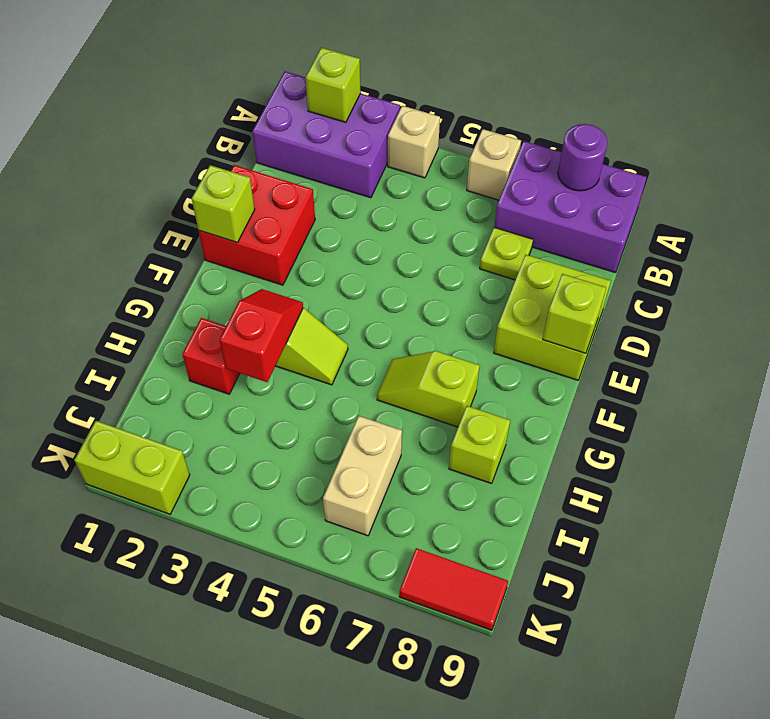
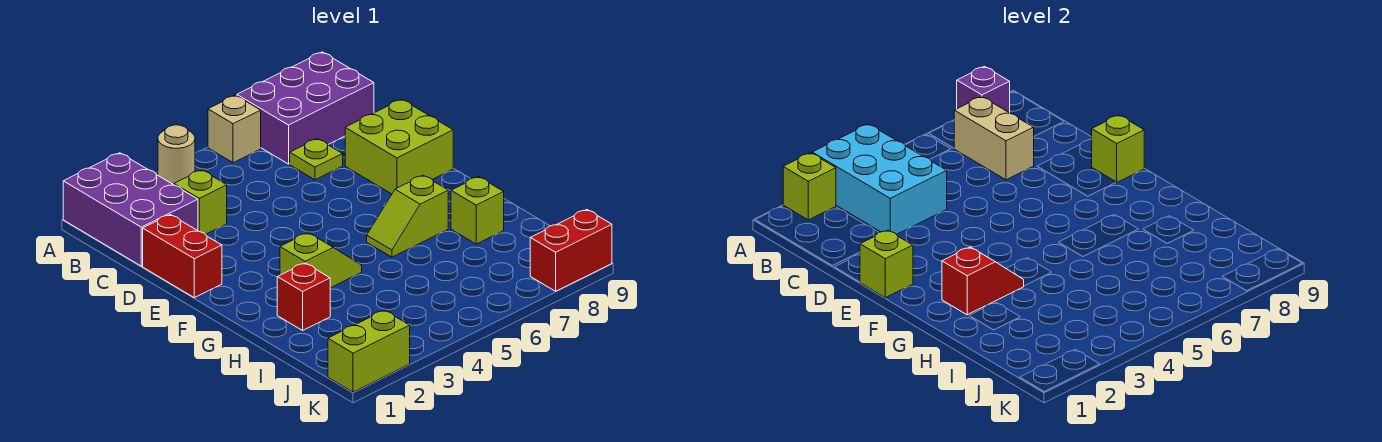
purple brick A1:B3 level 1 -> purple brick A1:C2 level 1
none -> cyan brick A3:C4 level 2
tan brick A4 level 1 -> tan round brick A4 level 1
purple round brick A8 level 2 -> purple brick A8 level 2
none -> lime brick C3 level 1
red brick D1:E2 level 1 -> red brick D1:E1 level 1
red slope G3:H3 level 2 top H -> red slope G2:G3 level 2 top 2
tan brick I6:J6 level 1 -> tan brick B7:C7 level 2
red tile K8:K9 level 1 -> red brick K8:K9 level 1

